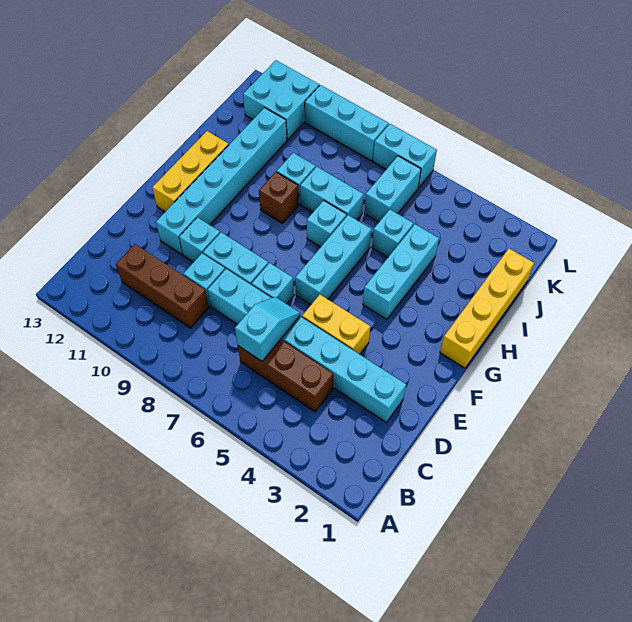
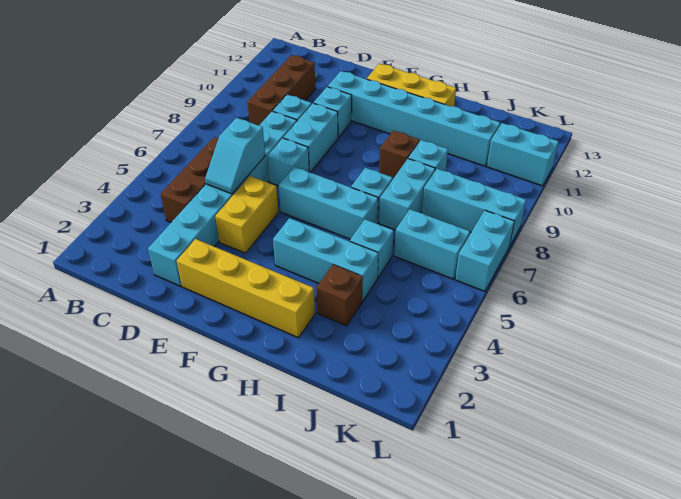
cyan slope C6:D6 level 2 top C -> cyan slope D5:D6 level 2 top 6
yellow brick G1:J1 level 1 -> yellow brick E2:H2 level 1
none -> brown brick I3 level 1
cyan brick K11:L12 level 1 -> cyan brick K11:L11 level 1
cyan brick L8:L10 level 1 -> cyan brick J8:L8 level 1

